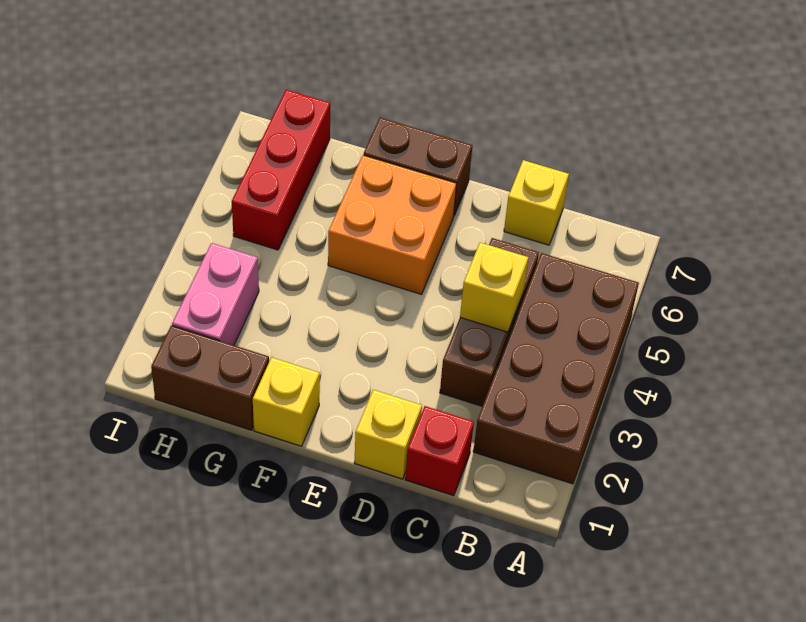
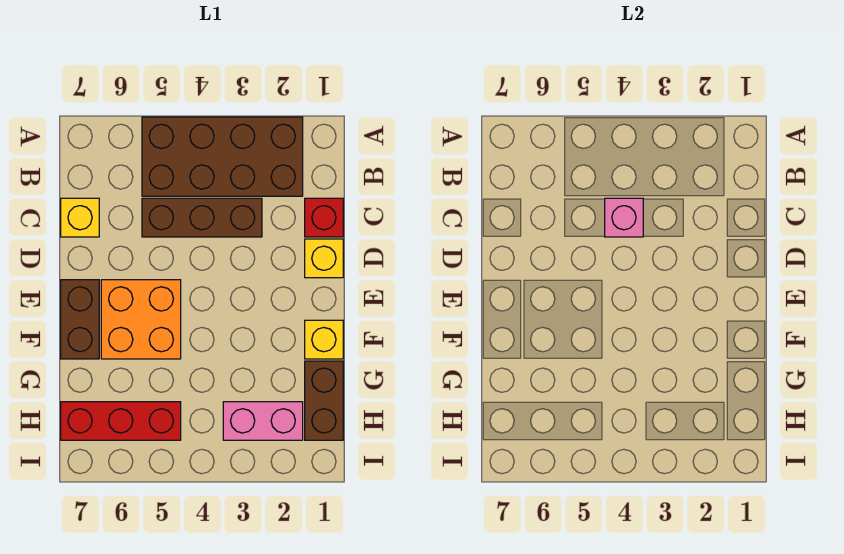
yellow brick C4 level 2 -> pink brick C4 level 2

